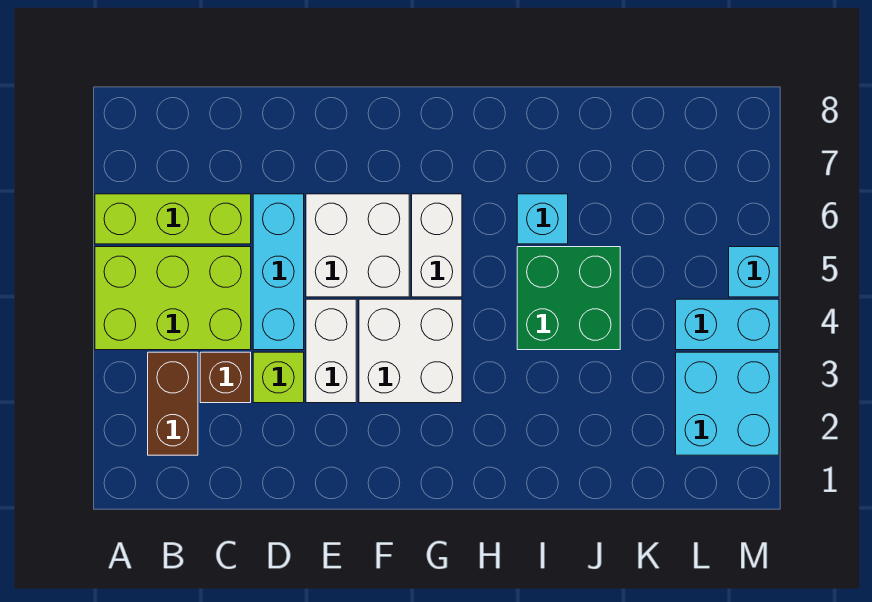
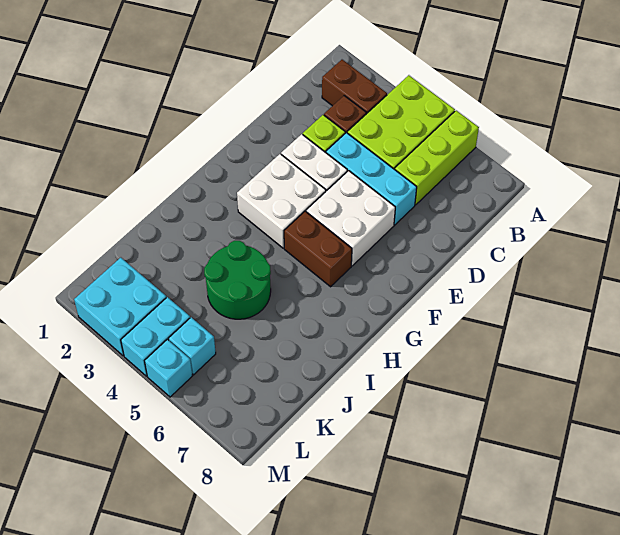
white brick G5:G6 level 1 -> brown brick G5:G6 level 1
green brick I4:J5 level 1 -> green round brick I4:J5 level 1
cyan brick I6 level 1 -> cyan brick L5 level 1

